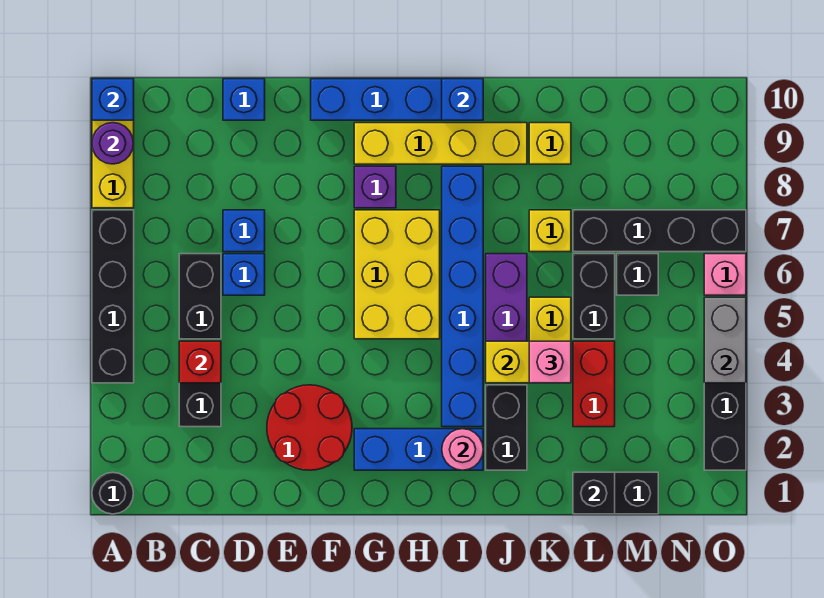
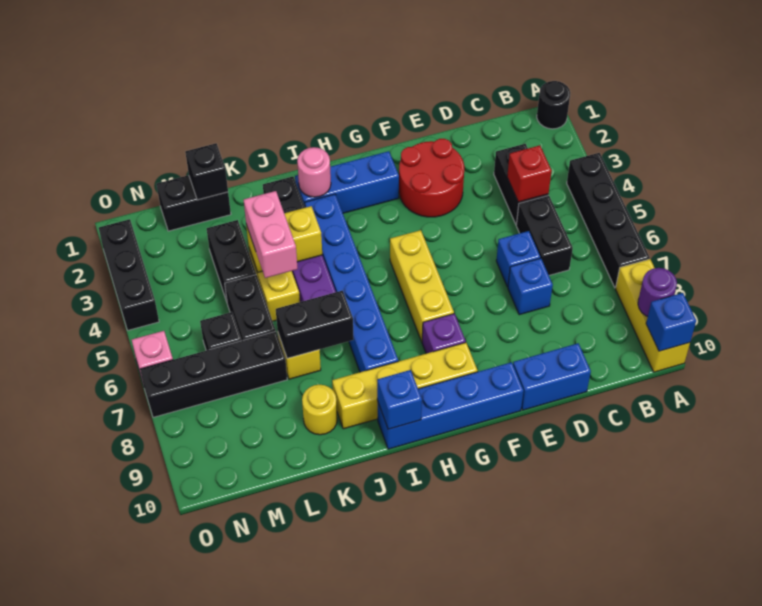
blue brick D10 level 1 -> blue brick D10:E10 level 1
yellow brick G5:H7 level 1 -> yellow brick G5:G7 level 1
none -> black brick J7:K7 level 2
pink brick K4 level 3 -> pink brick K4:K5 level 3
yellow brick K9 level 1 -> yellow round brick K9 level 1
red brick L3:L4 level 1 -> black brick L3:L4 level 1
grey brick O4:O5 level 2 -> none

